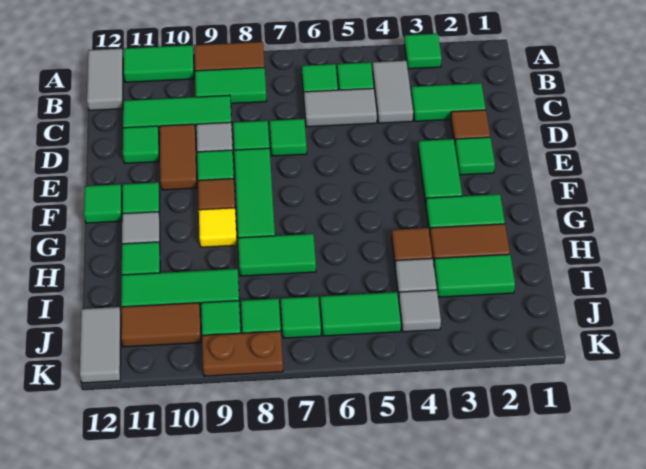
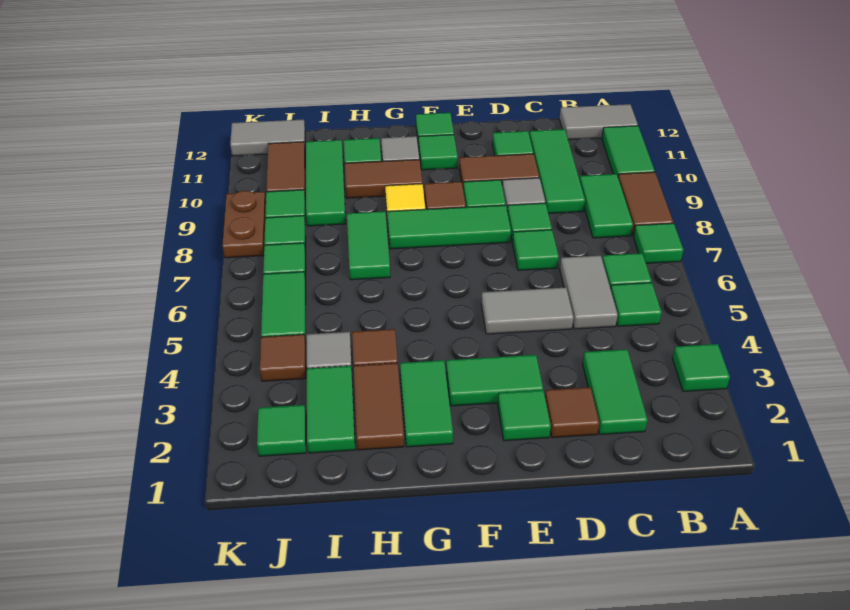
none -> green tile A7 level 1
grey tile B4:C4 level 1 -> grey tile D5:E5 level 1
none -> brown tile G10:H10 level 1
none -> green tile J2 level 1
grey tile J4 level 1 -> brown tile J4 level 1

